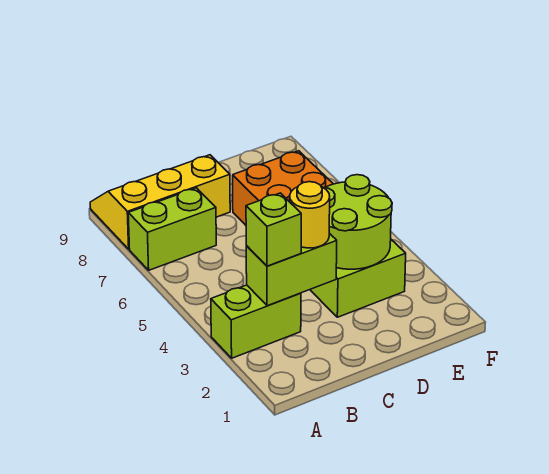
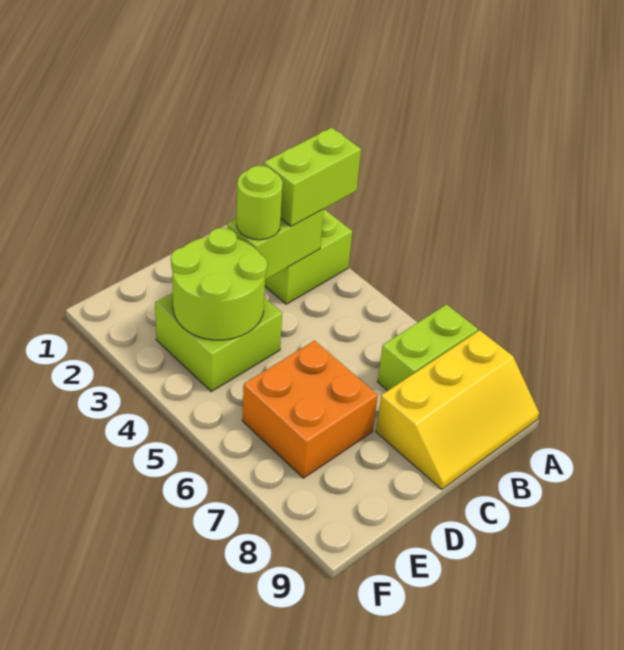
lime brick B3 level 3 -> lime brick A3:B3 level 3
yellow round brick C3 level 3 -> lime round brick C3 level 3

